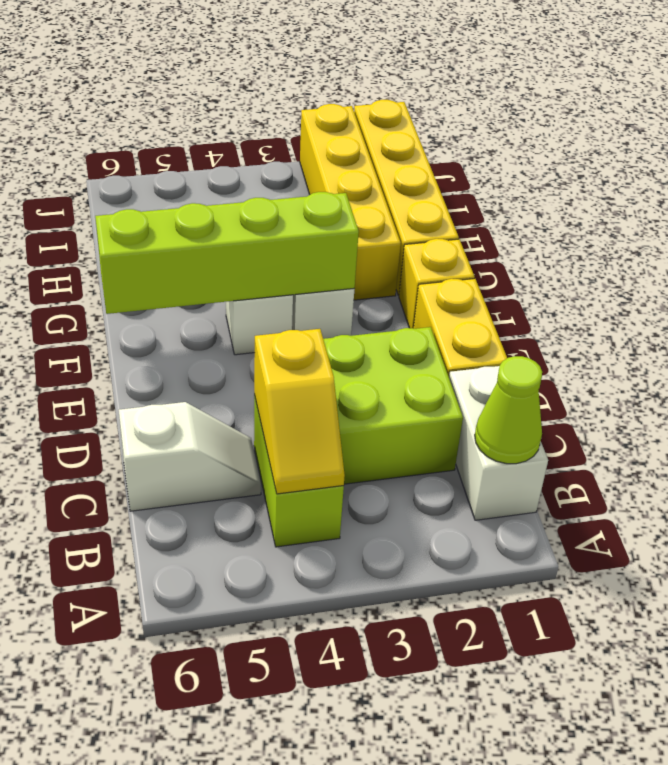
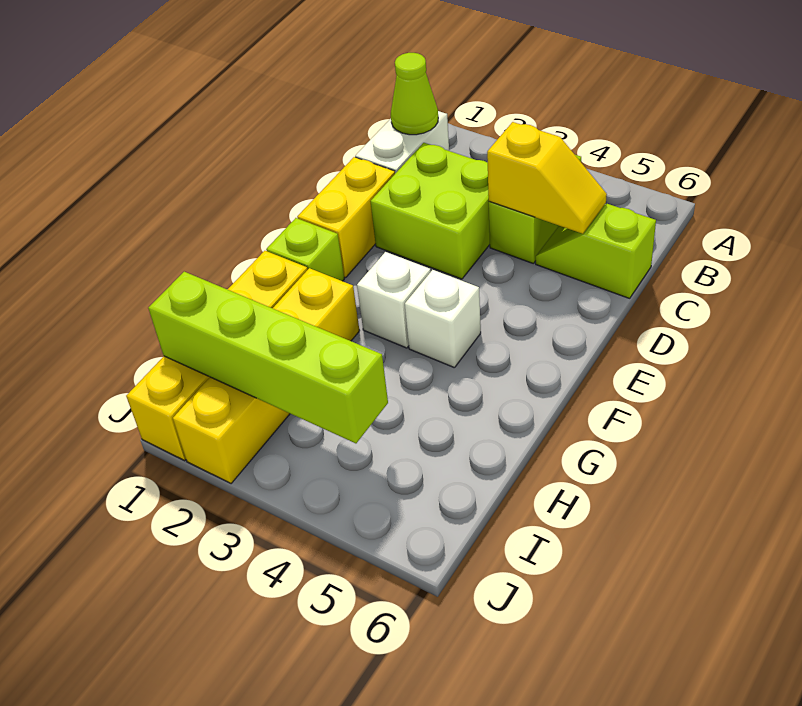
yellow slope B4:C4 level 2 top C -> yellow slope C4:C5 level 2 top 4
white slope C5:C6 level 1 top 6 -> lime slope C5:C6 level 1 top 6
yellow brick F1 level 1 -> lime brick F1 level 1
lime brick F3:F6 level 2 -> lime brick I1:I4 level 2

